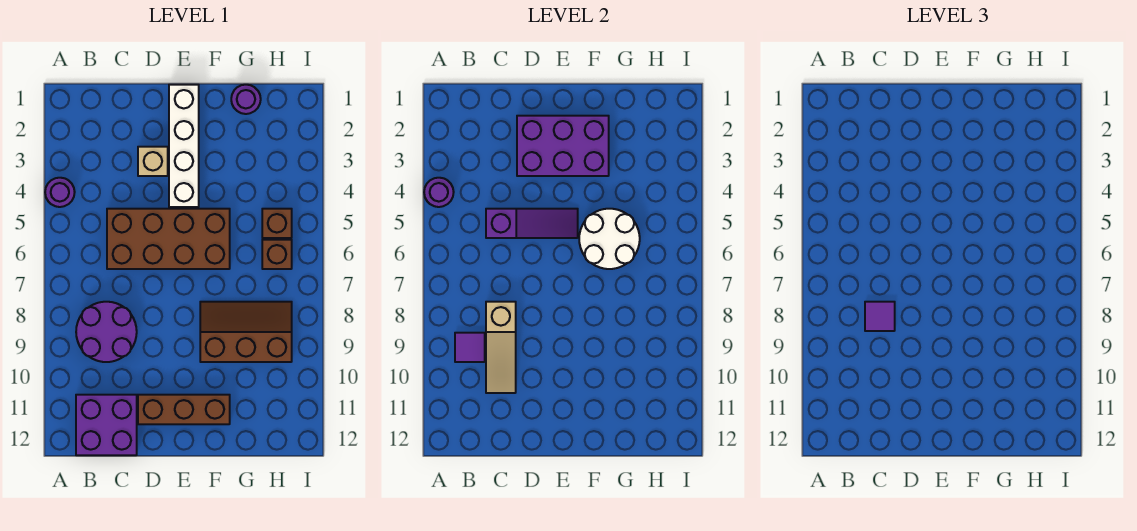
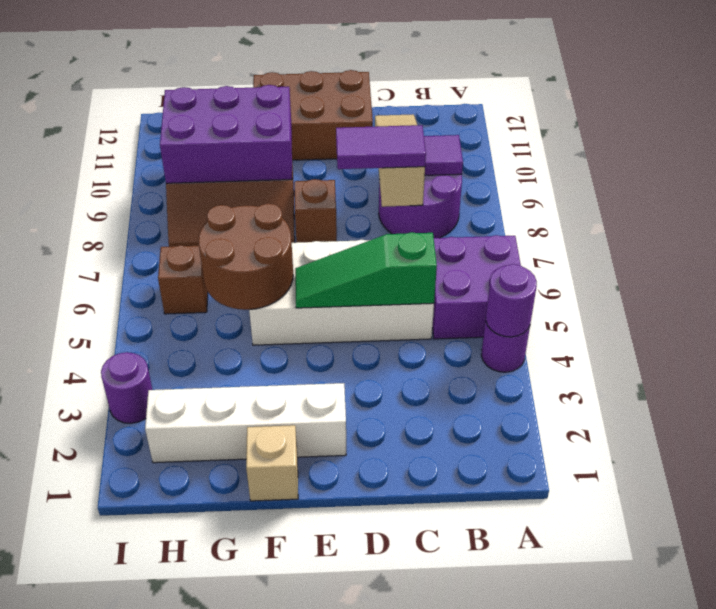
purple brick B11:C12 level 1 -> purple brick A5:B6 level 1
brown brick C5:F6 level 1 -> white brick C5:F6 level 1
purple slope C5:E5 level 2 top C -> green slope C5:E5 level 2 top C
purple tile C8 level 3 -> purple tile C8:D8 level 3
purple brick D2:F3 level 2 -> purple brick F9:H10 level 2
tan brick D3 level 1 -> tan brick F1 level 1
brown brick D11:F11 level 1 -> brown brick D11:F12 level 1
white brick E1:E4 level 1 -> white brick E2:H2 level 1
white round brick F5:G6 level 2 -> brown round brick F5:G6 level 2
purple round brick G1 level 1 -> purple round brick I3 level 1
brown brick H5 level 1 -> brown brick E8 level 1

